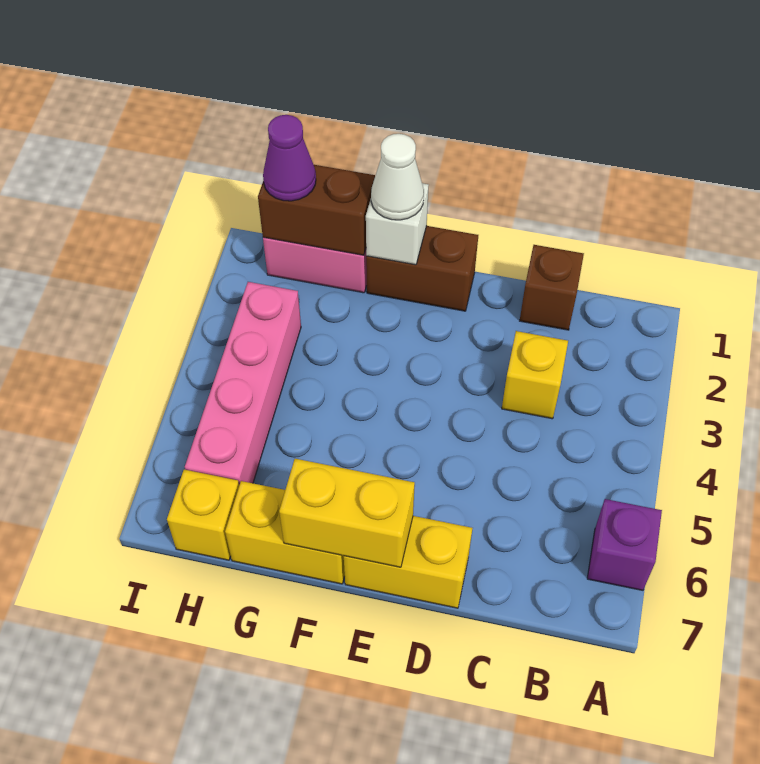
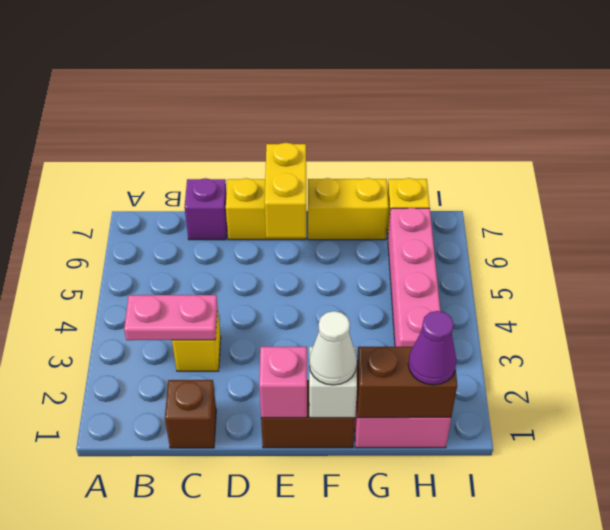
purple brick A6 level 1 -> purple brick C7 level 1
none -> pink plate B3:C3 level 2
none -> pink brick E1 level 2
yellow brick E7:F7 level 2 -> yellow brick E6:E7 level 2

